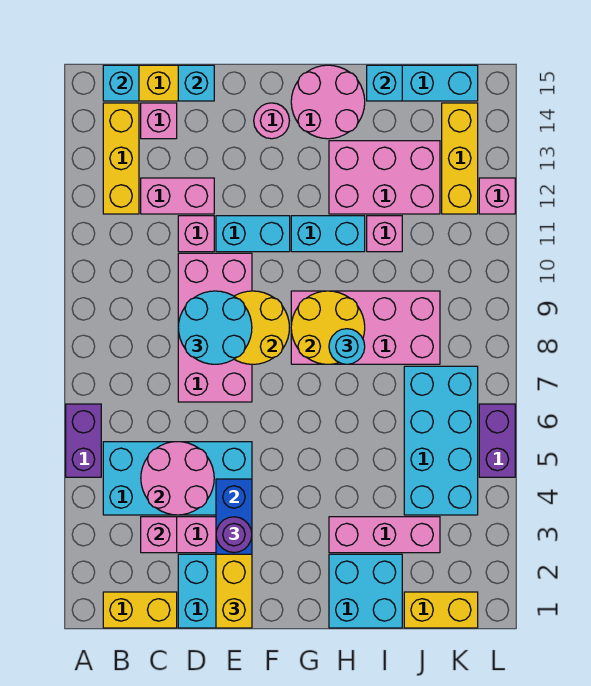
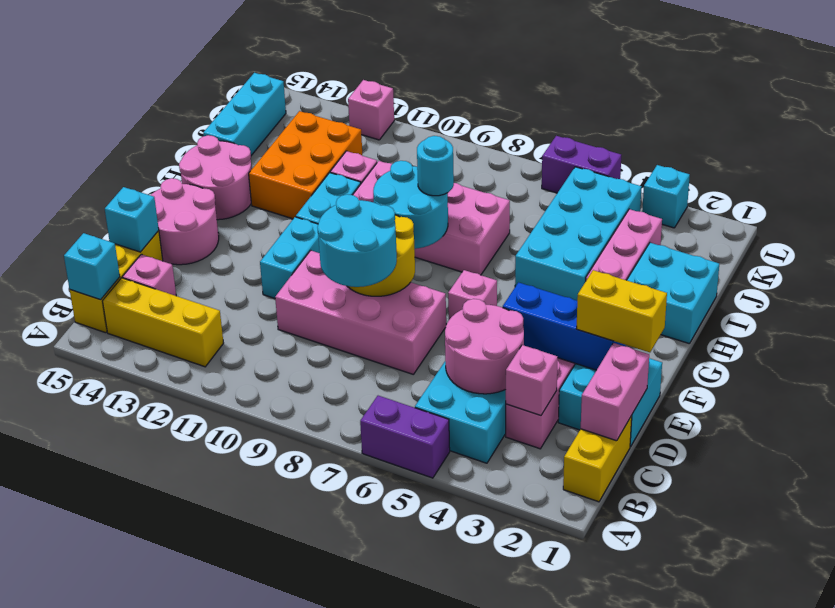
pink brick C12:D12 level 1 -> pink brick C1:D1 level 2
pink brick D11 level 1 -> pink brick F6 level 1
purple round brick E3 level 3 -> none
pink round brick F14 level 1 -> pink round brick E14:F15 level 1
pink brick G8:J9 level 1 -> pink brick H7:I10 level 1
yellow round brick G8:H9 level 2 -> cyan round brick G8:H9 level 2
pink brick H12:J13 level 1 -> orange brick H12:J13 level 1
cyan brick I15 level 2 -> cyan brick L3 level 1
yellow brick J1:K1 level 1 -> none
cyan brick J4:K7 level 1 -> cyan brick H4:K5 level 1
yellow brick K12:K14 level 1 -> none

